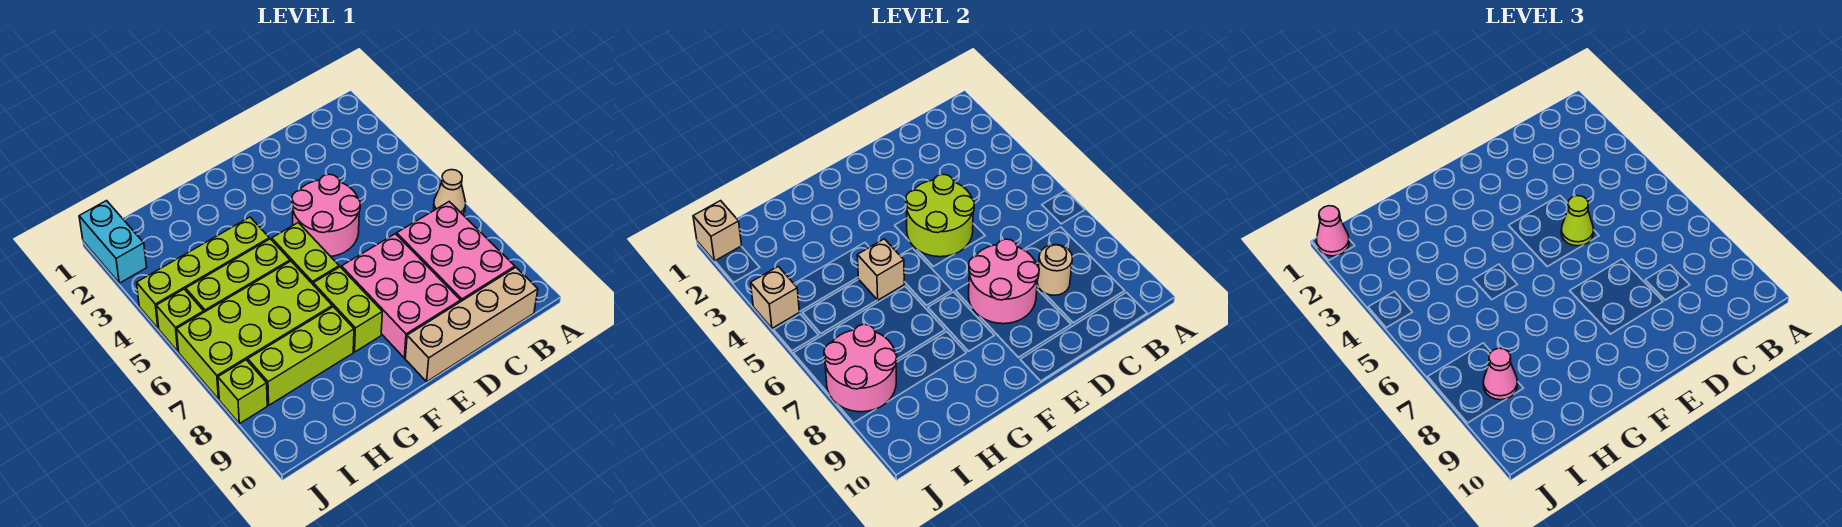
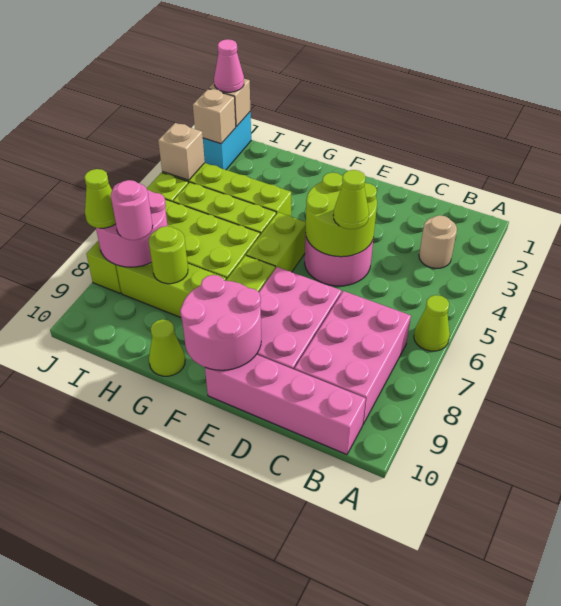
tan cone A6 level 1 -> lime cone A6 level 1
tan brick B10:E10 level 1 -> pink brick B10:E10 level 1
tan round brick C8 level 2 -> tan round brick B3 level 1
pink round brick D7:E8 level 2 -> pink round brick E9:F10 level 2
tan brick G5 level 2 -> tan brick J2 level 2
none -> lime cone G10 level 1
none -> lime round brick H8 level 2
pink cone I8 level 3 -> pink round brick I8 level 3
none -> lime cone J8 level 3

